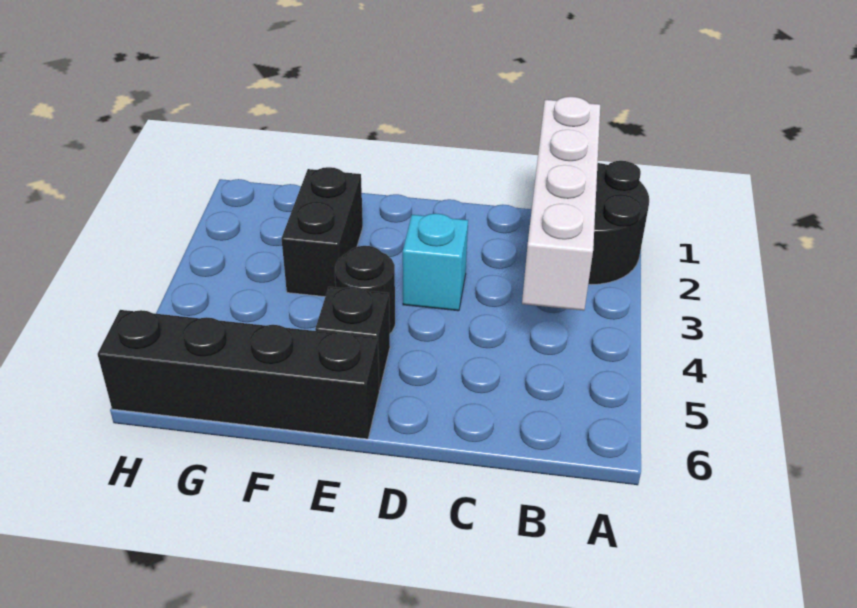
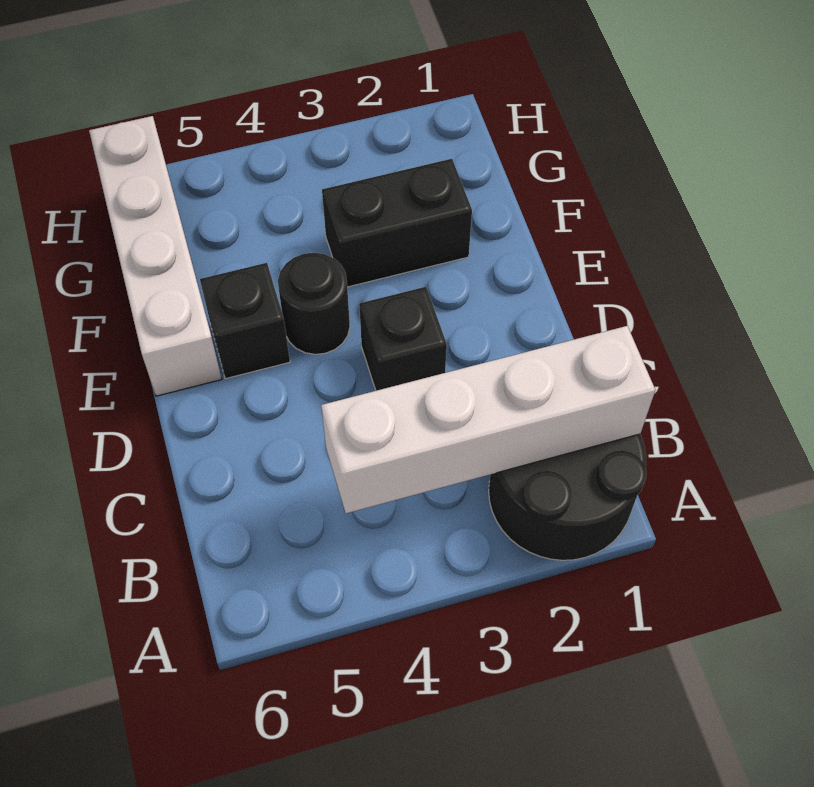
cyan brick D3 level 1 -> black brick D3 level 1
black brick E6:H6 level 1 -> white brick E6:H6 level 1

